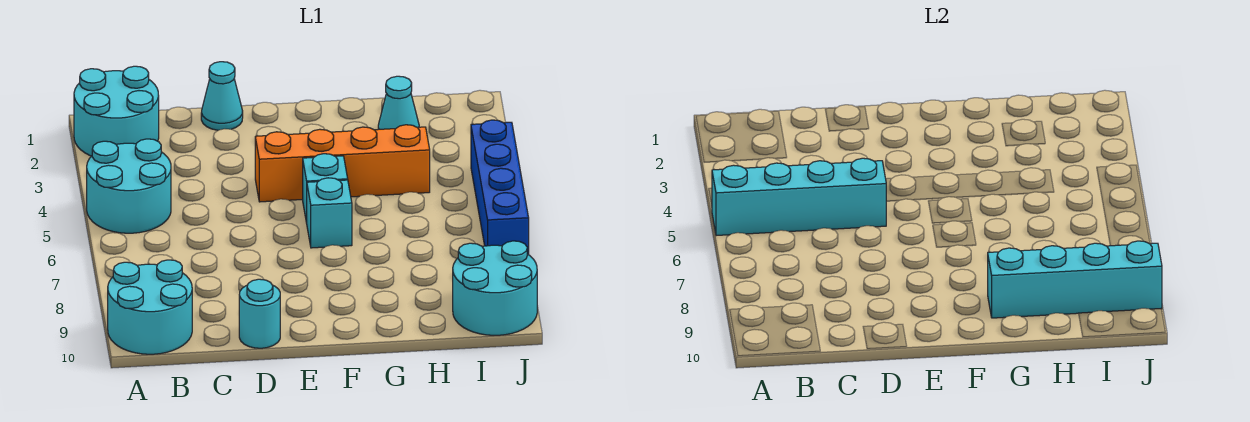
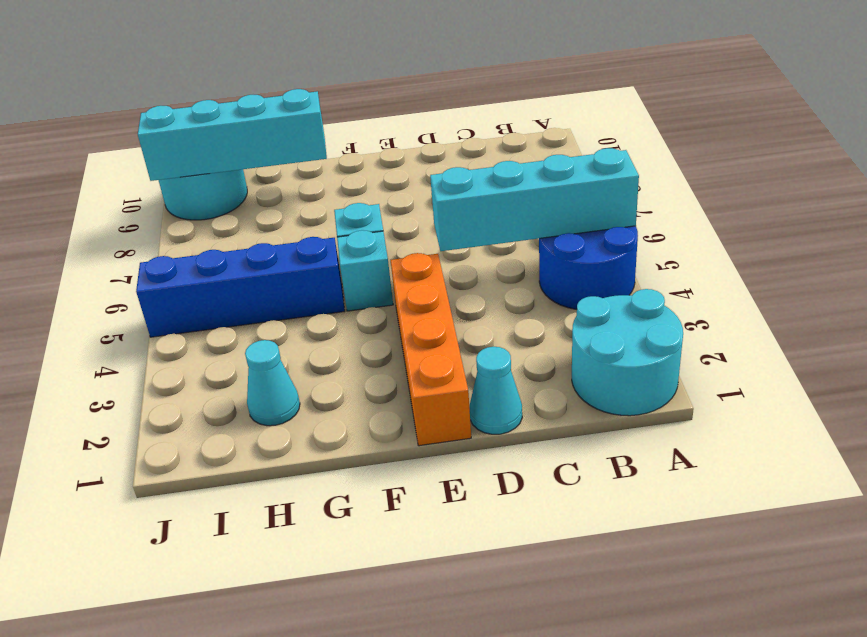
cyan round brick A4:B5 level 1 -> blue round brick A4:B5 level 1
cyan round brick A9:B10 level 1 -> none
cyan round brick D10 level 1 -> none
orange brick E4:H4 level 1 -> orange brick E1:E4 level 1
blue brick J4:J7 level 1 -> blue brick G5:J5 level 1

